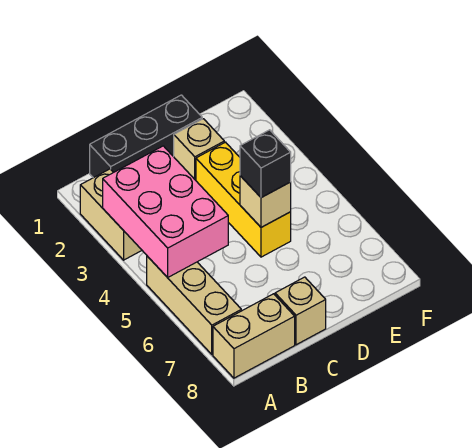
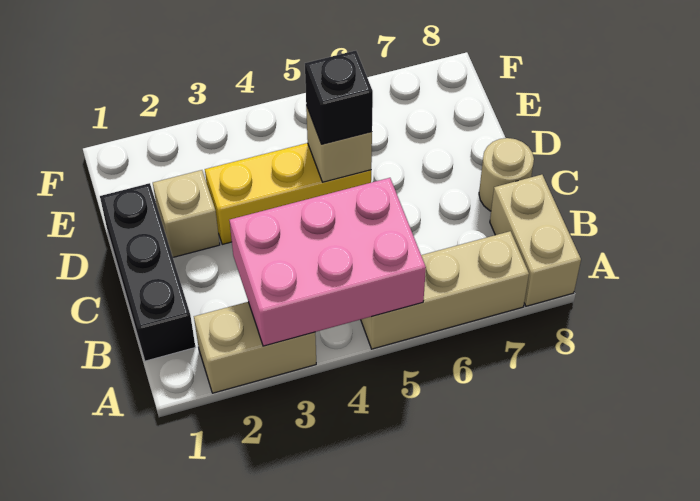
tan brick C8 level 1 -> tan round brick C8 level 1

